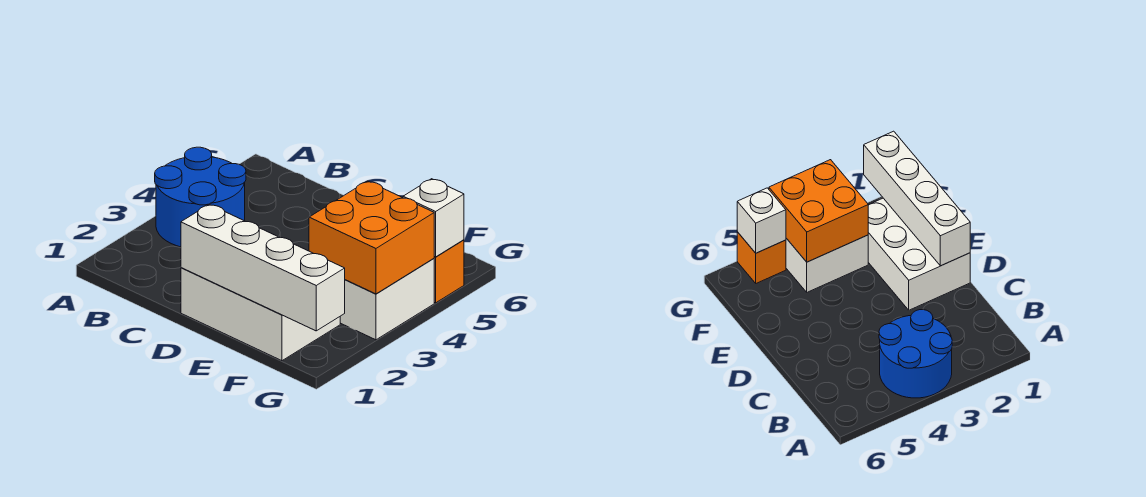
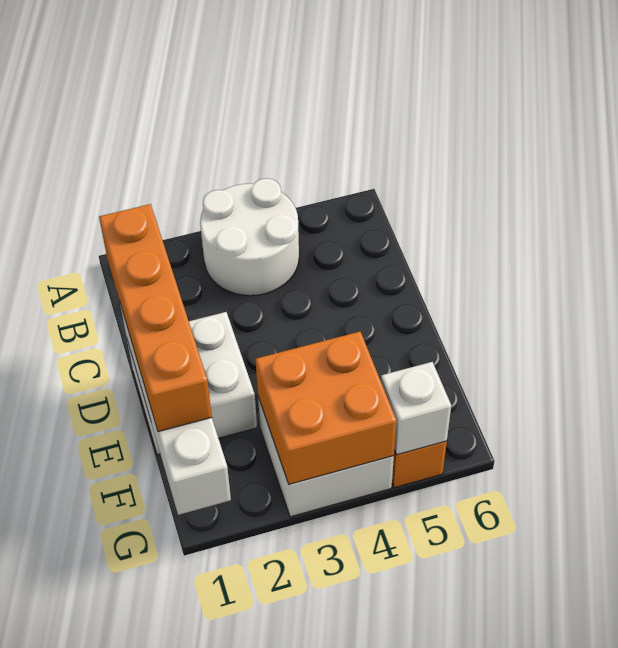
blue round brick A3:B4 level 1 -> white round brick A3:B4 level 1
none -> orange brick C1:F1 level 3
white brick D1:F2 level 1 -> white brick D1:E2 level 1

